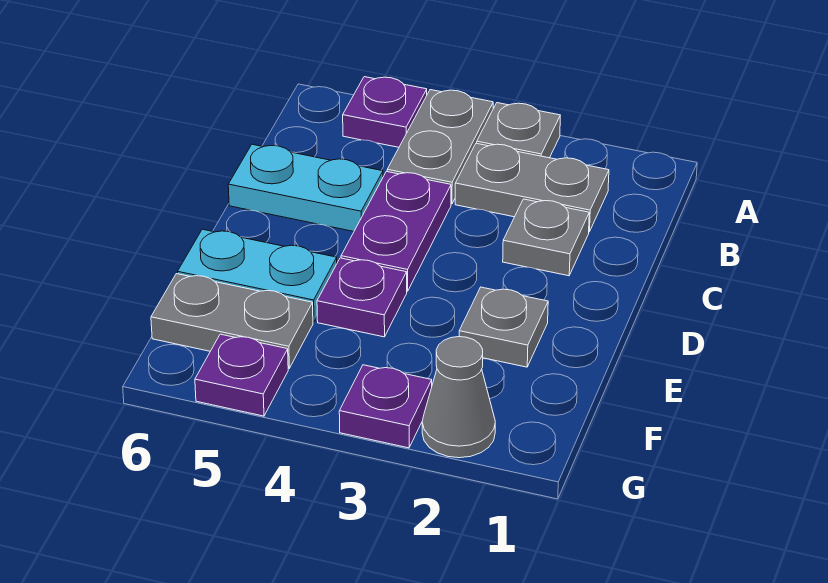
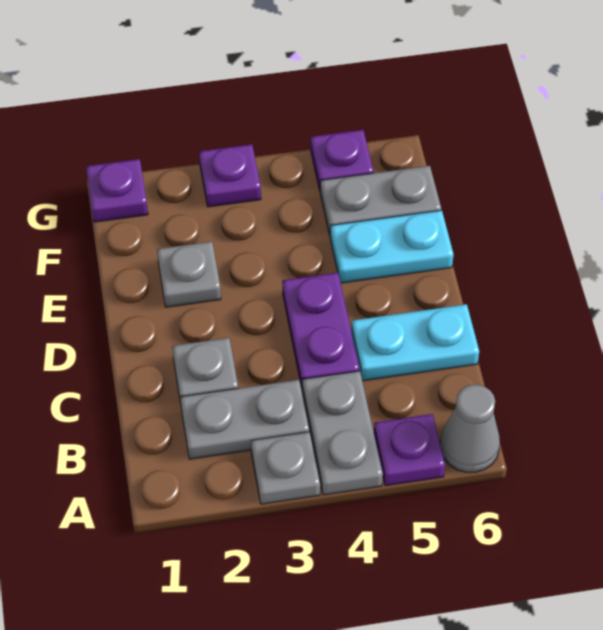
purple plate E4 level 1 -> purple plate G1 level 1
grey cone G2 level 1 -> grey cone A6 level 1

